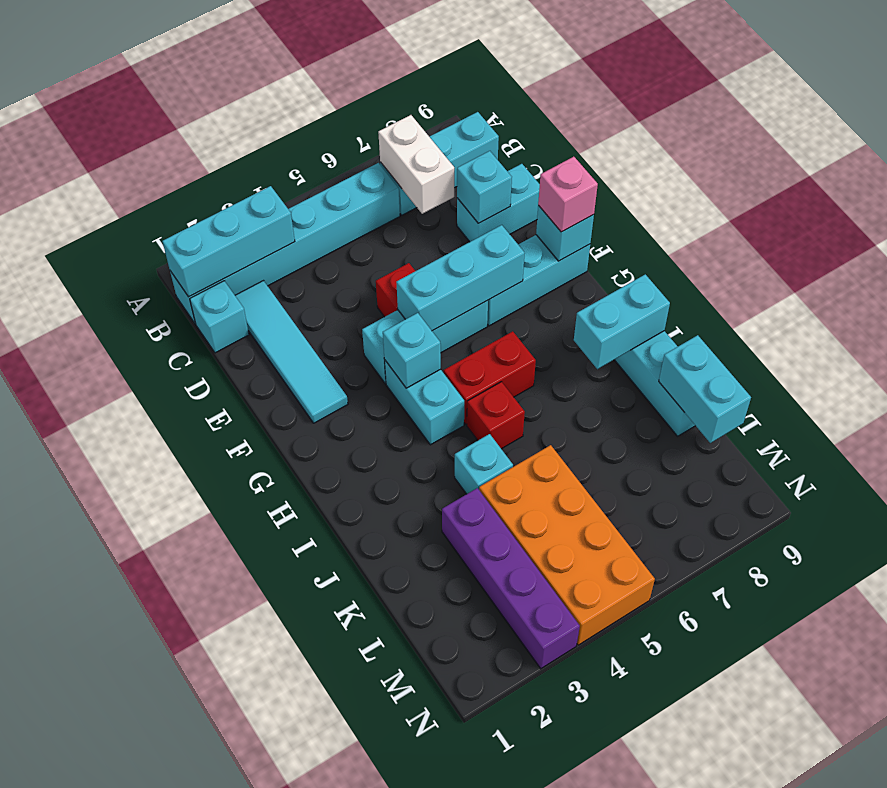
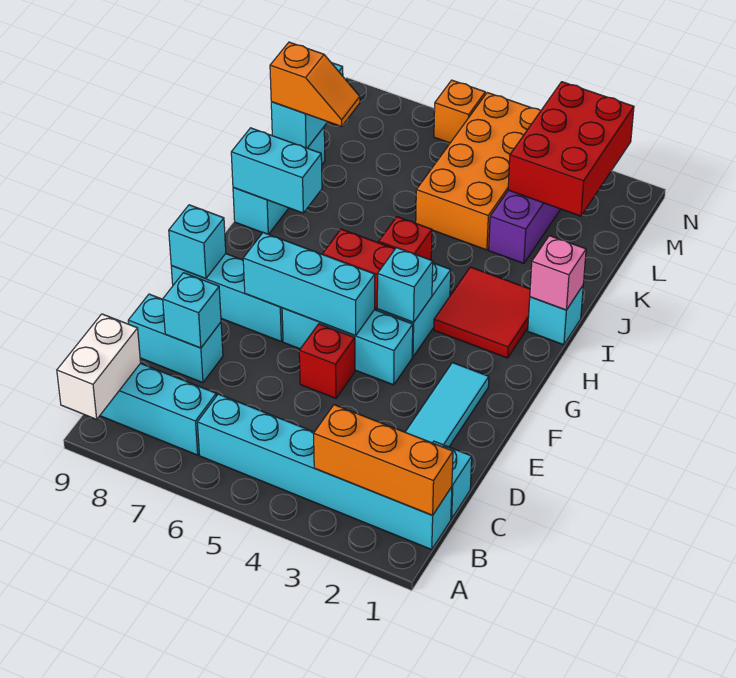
cyan brick B1:B3 level 2 -> orange brick B1:B3 level 2
white brick B7:C7 level 2 -> white brick A9:B9 level 2
pink brick F9 level 3 -> pink brick I1 level 2
none -> red tile H2:I3 level 1
cyan brick J4 level 1 -> cyan brick I1 level 1
none -> orange slope K8:K9 level 3 top 9
none -> red brick L2:N3 level 2
none -> orange brick N6 level 1

